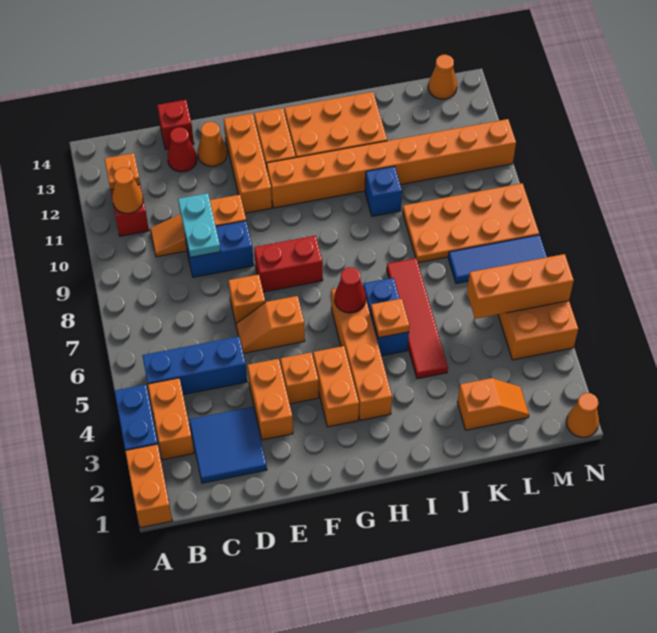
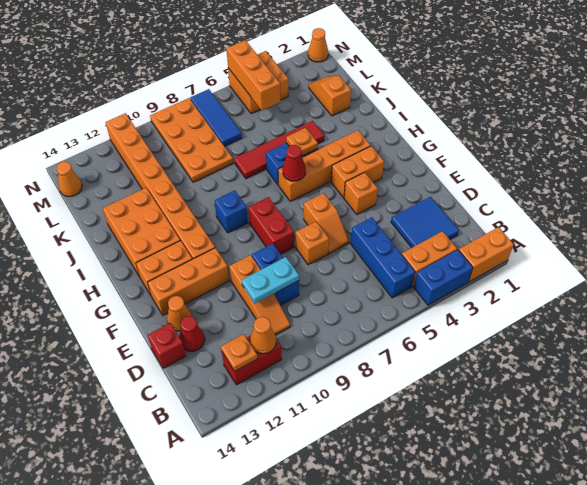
orange brick E3:E4 level 1 -> none
blue brick J10 level 1 -> blue brick H9 level 1

